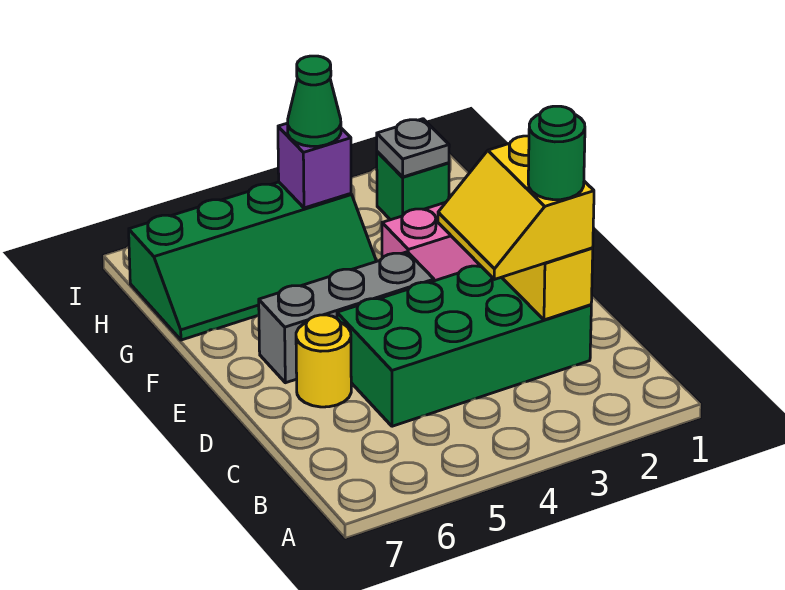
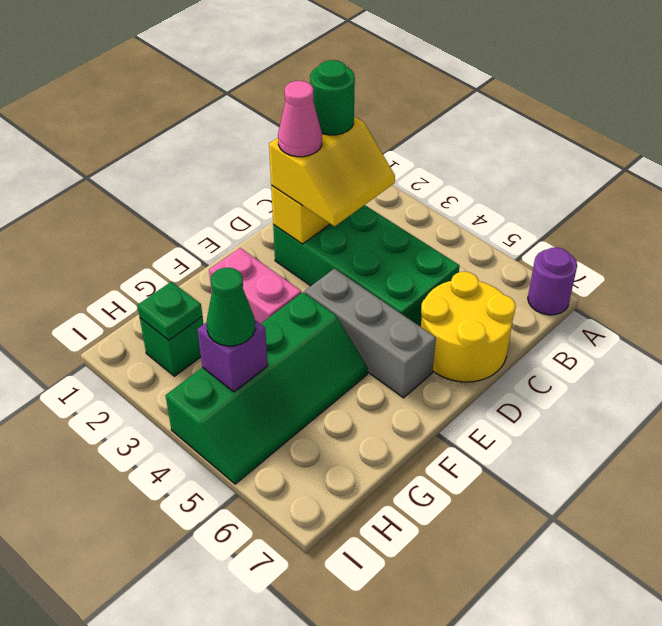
none -> purple round brick A7 level 1
none -> pink cone D2 level 4
yellow round brick D6 level 1 -> yellow round brick C6:D7 level 1
green slope G4:H7 level 1 top H -> green slope F4:I5 level 1 top 4
grey plate H2 level 2 -> green plate H2 level 2

